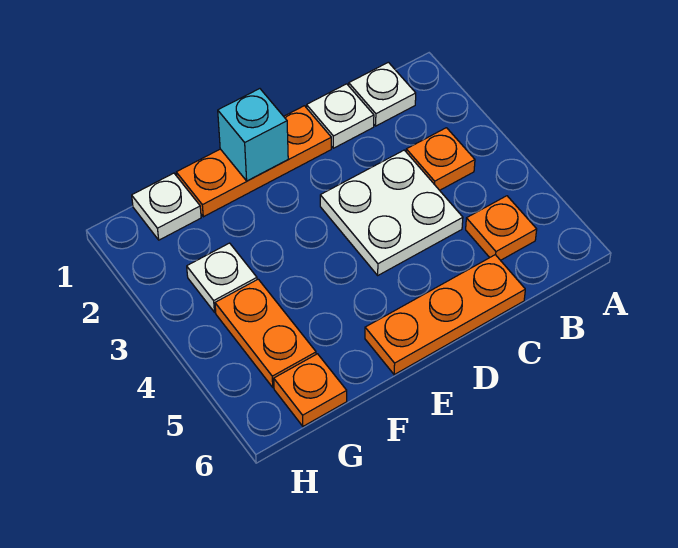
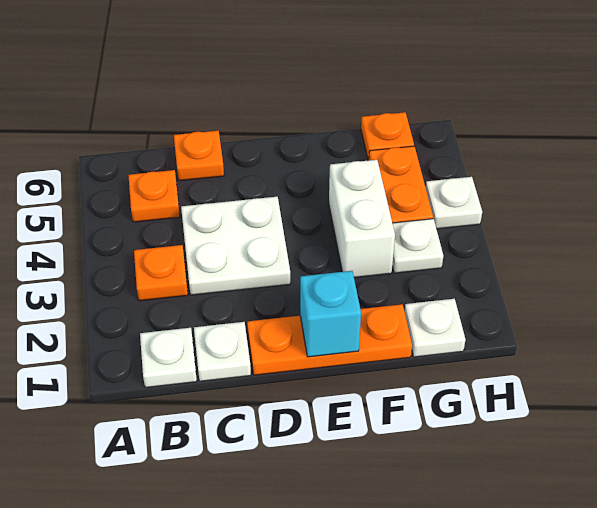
orange plate C6:E6 level 1 -> orange plate C6 level 1
none -> white brick F3:F4 level 1
none -> white plate H4 level 1

